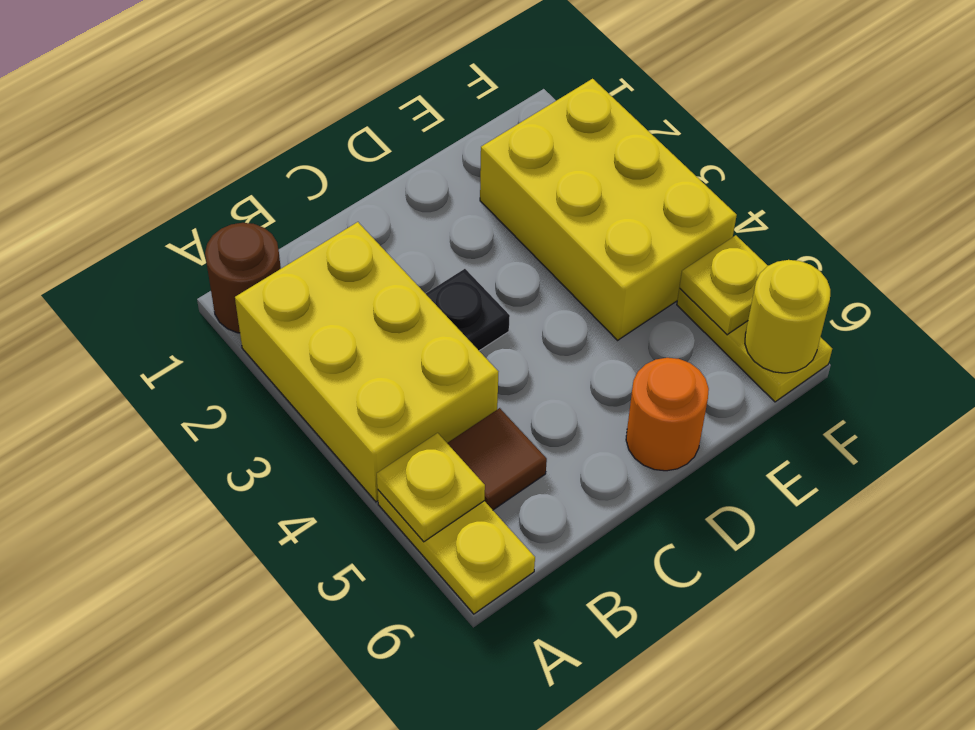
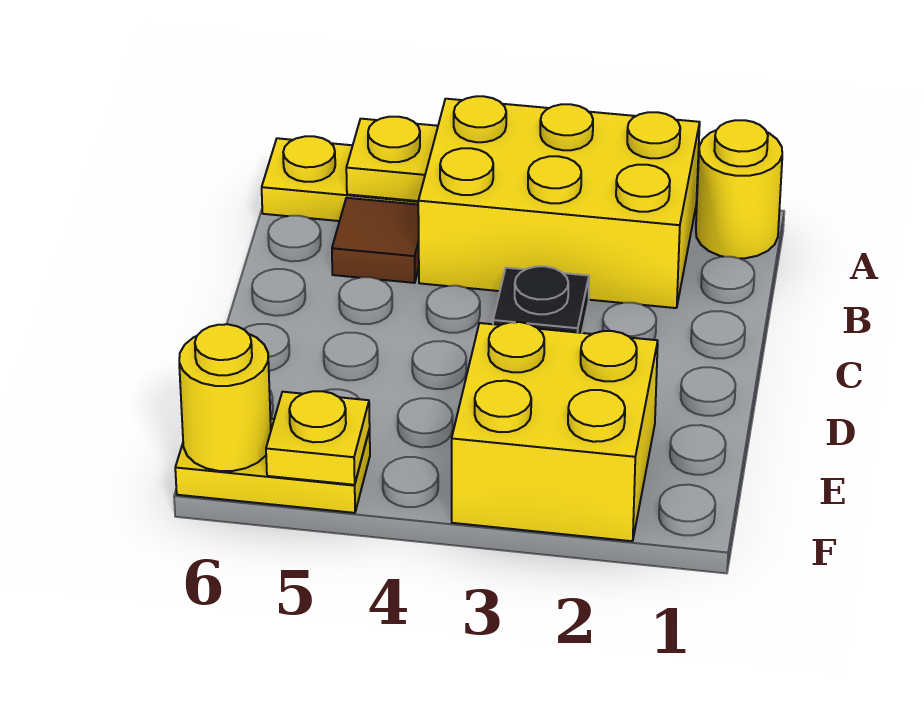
brown round brick A1 level 1 -> yellow round brick A1 level 1
orange round brick D6 level 1 -> none
yellow brick E2:F4 level 1 -> yellow brick E2:F3 level 1

